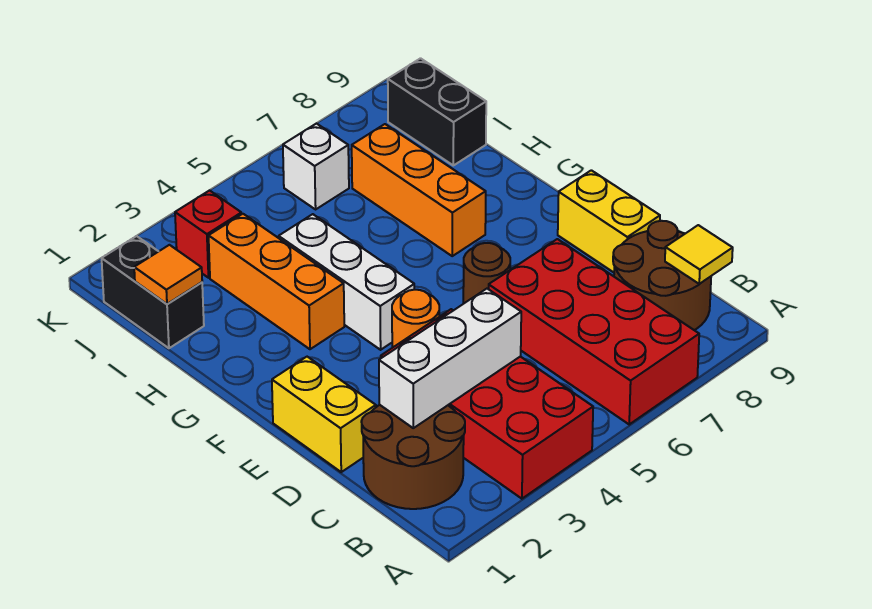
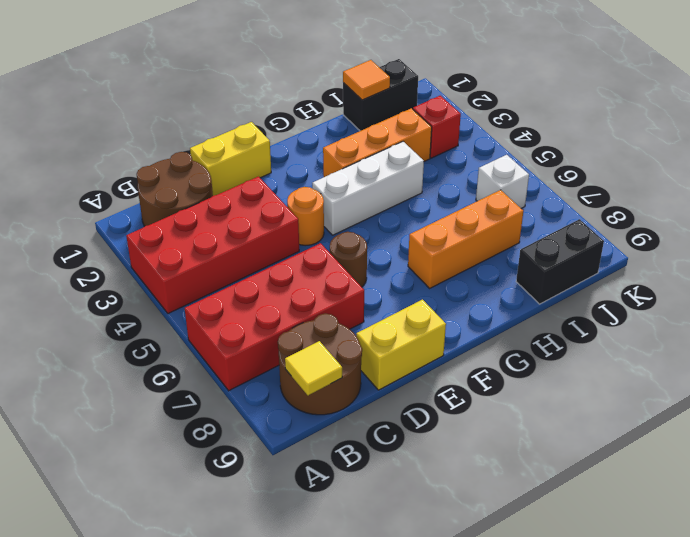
white brick C2:C4 level 2 -> none

